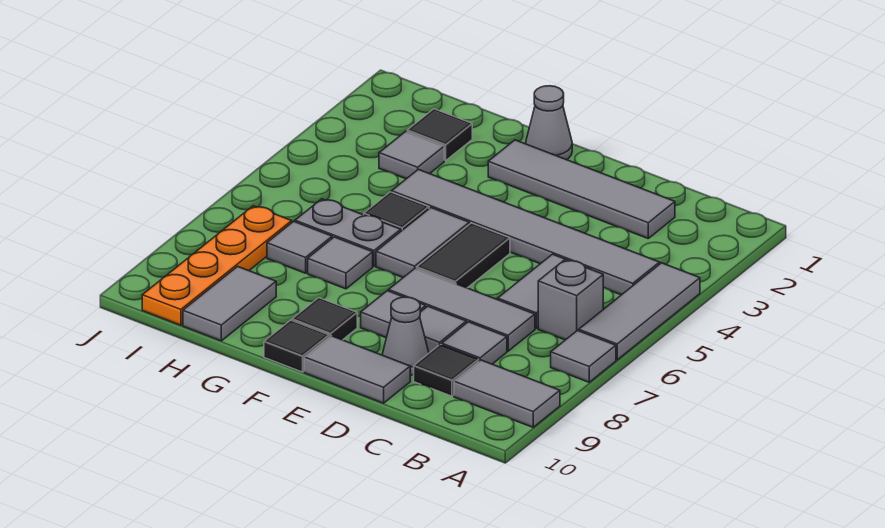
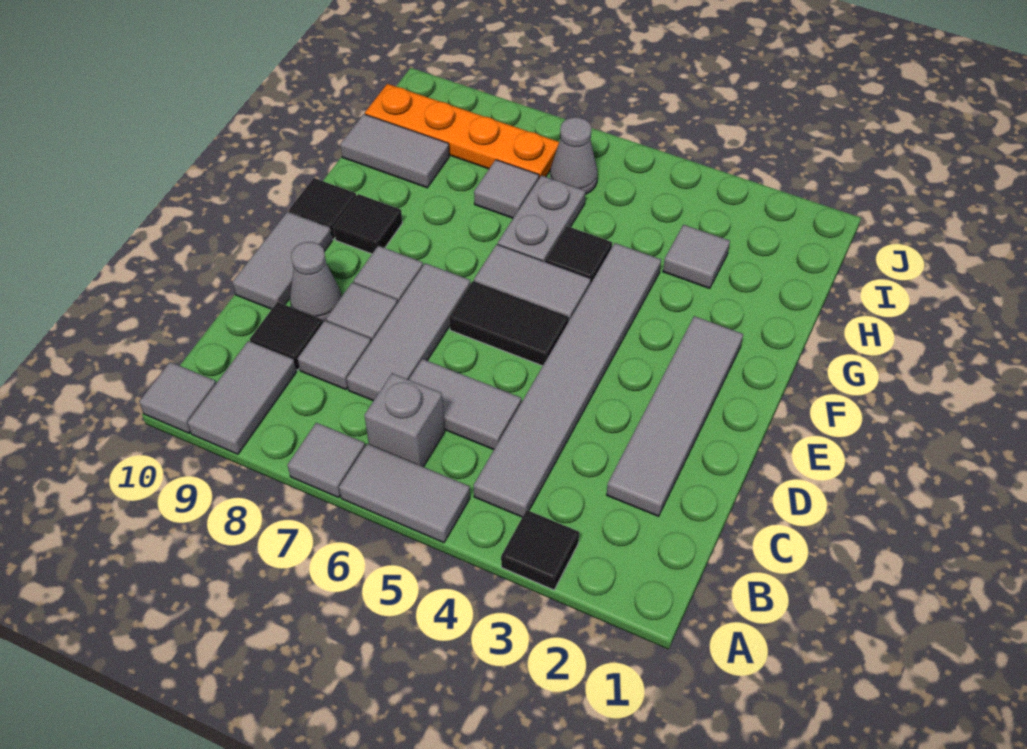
grey tile A4:A6 level 1 -> grey tile A5:A6 level 1
grey cone F1 level 1 -> grey cone I6 level 1
grey tile G7 level 1 -> grey tile A10 level 1
black tile H2 level 1 -> black tile A3 level 1

